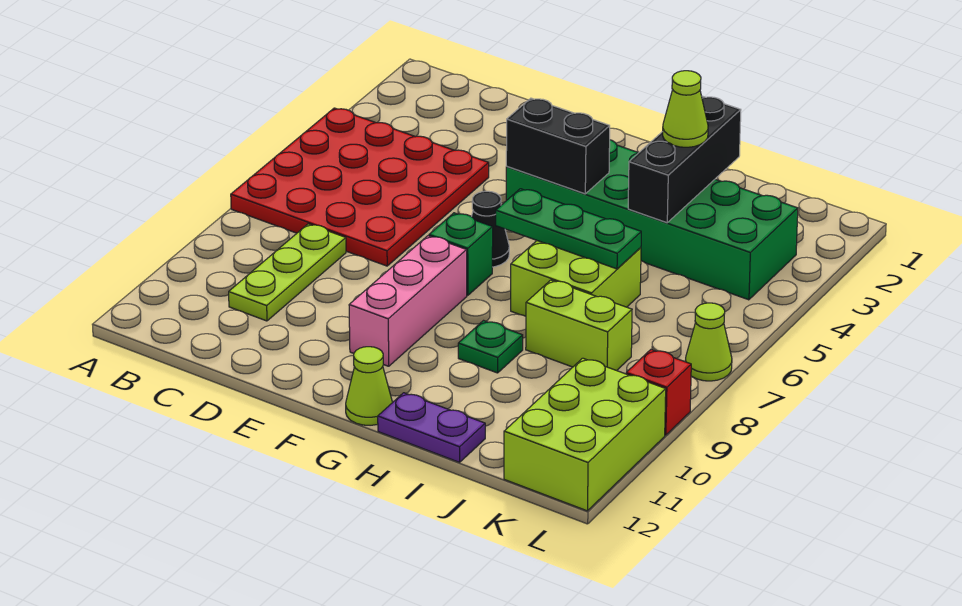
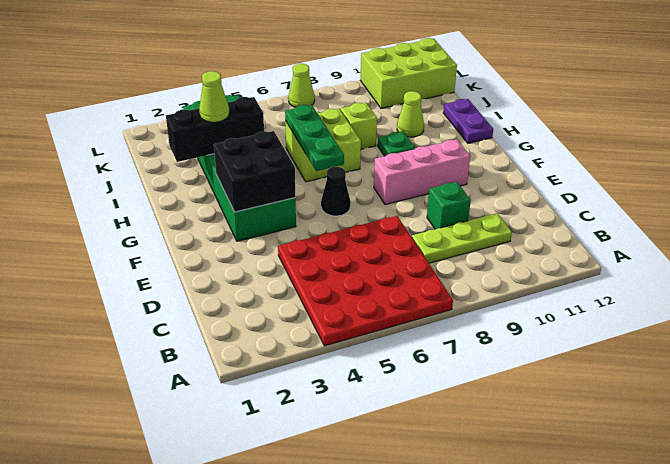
black brick F4:G4 level 2 -> black brick F3:G4 level 2
green brick F7 level 1 -> green brick D9 level 1
lime cone G12 level 1 -> lime cone I10 level 1
lime brick I8:J8 level 1 -> lime brick I8 level 1
red brick L9 level 1 -> none

